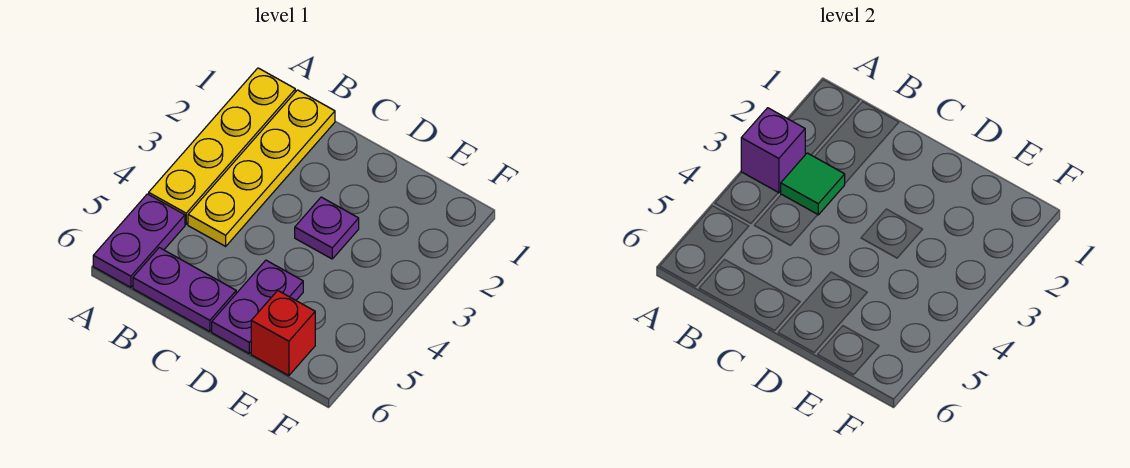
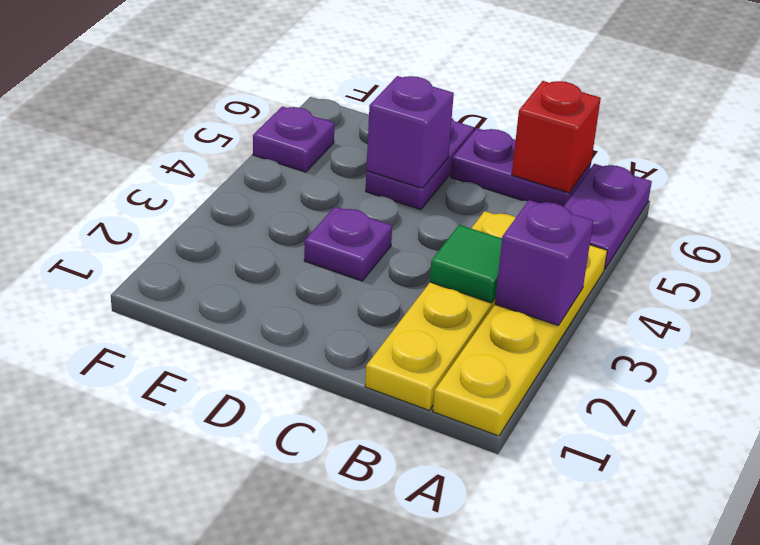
none -> purple brick D5 level 2
red brick E6 level 1 -> red brick B6 level 2
none -> purple plate F5 level 1

